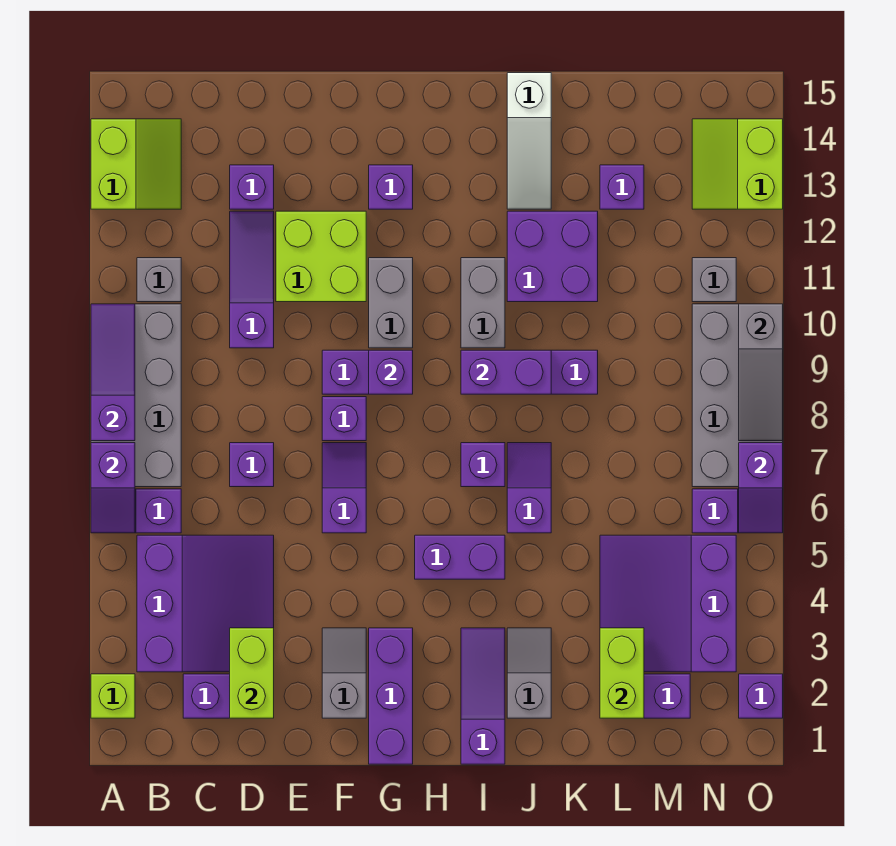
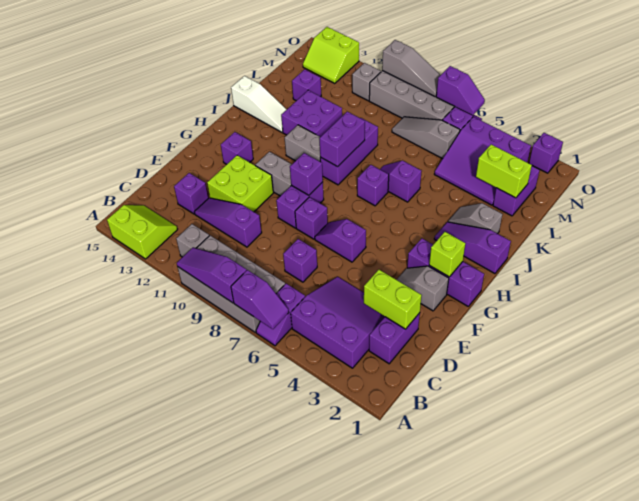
lime brick A2 level 1 -> lime brick G2 level 2
purple brick H5:I5 level 1 -> none
none -> grey slope M6:M8 level 1 top 6

